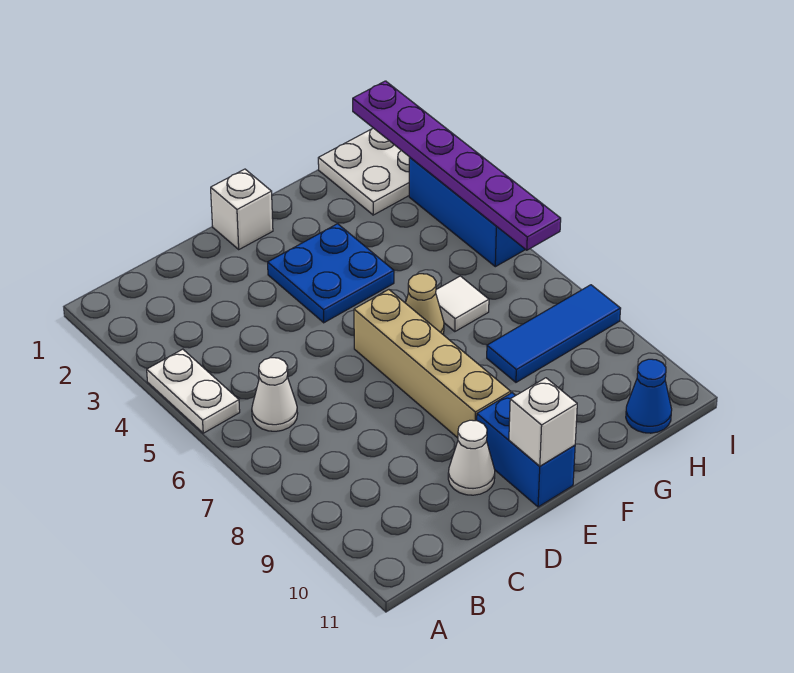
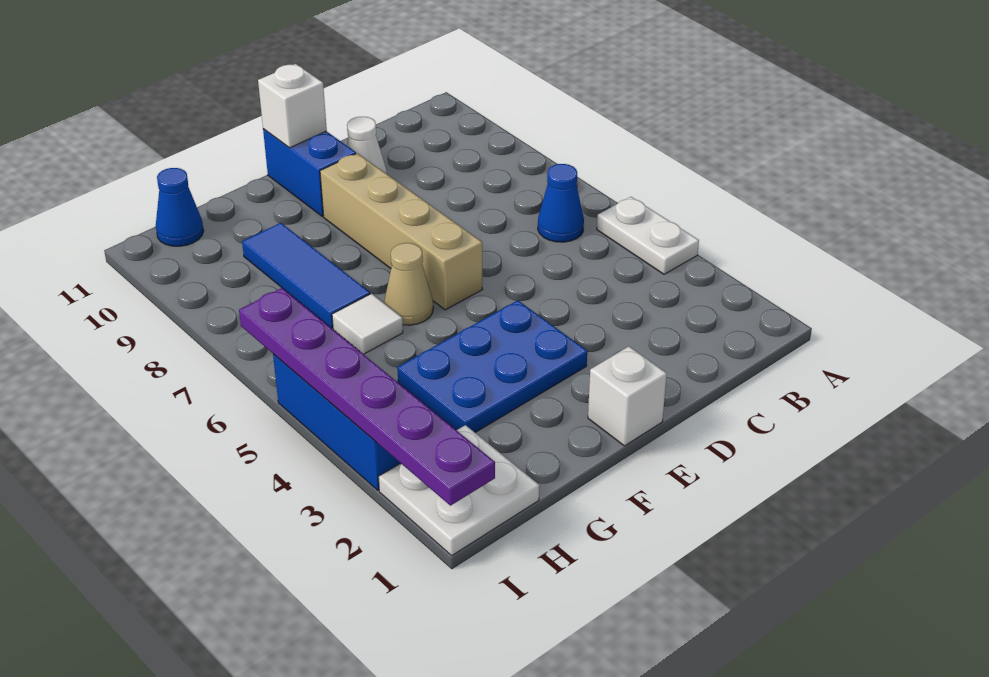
white cone B6 level 1 -> blue cone B6 level 1
blue plate E3:F4 level 1 -> blue plate E3:G4 level 1
blue tile G8:I8 level 1 -> blue tile G7:G9 level 1

